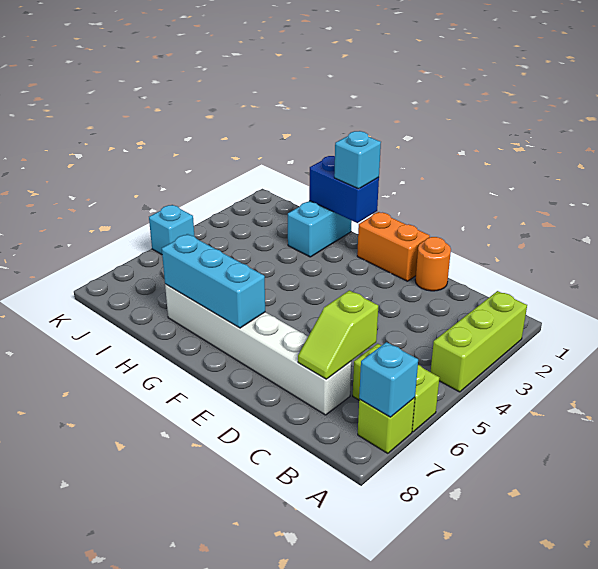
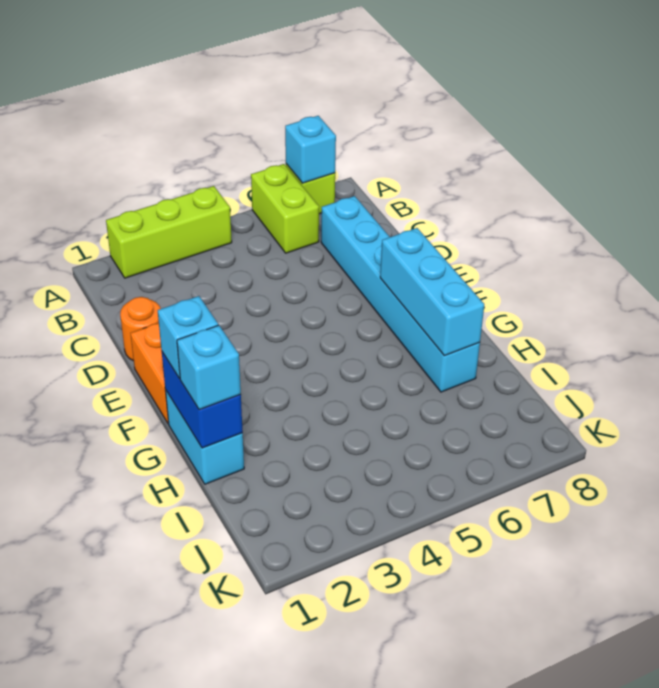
lime slope C6:C7 level 2 top 6 -> none
white brick C7:H7 level 1 -> cyan brick C7:H7 level 1
cyan brick H1:H2 level 1 -> cyan brick G1:H1 level 1
cyan brick K5 level 1 -> cyan brick H1 level 3

